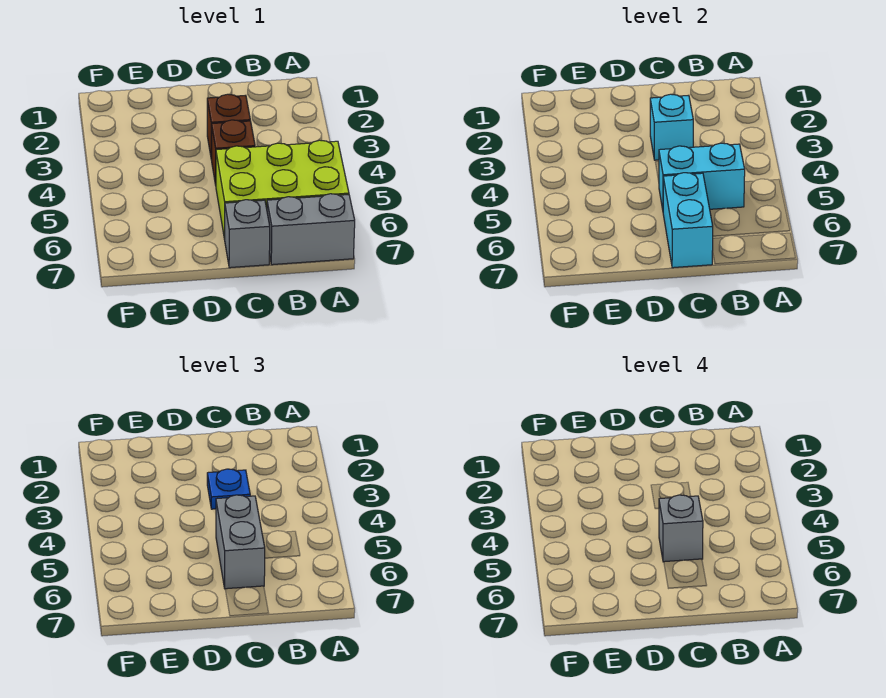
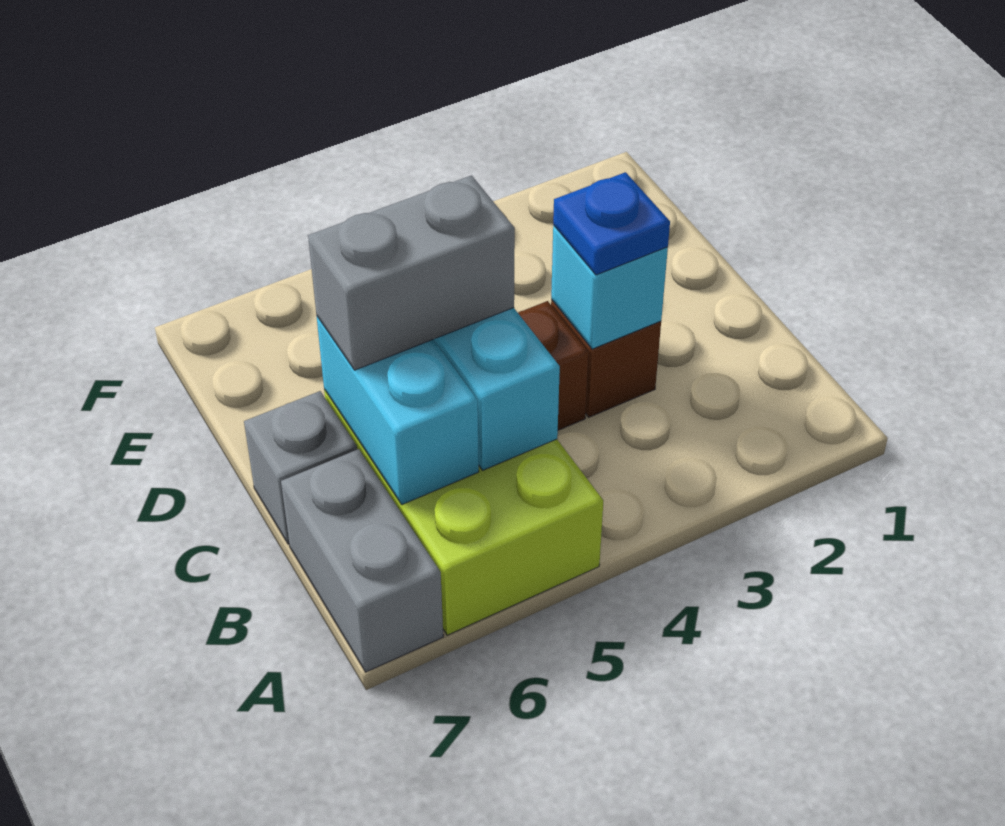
grey brick C5 level 4 -> none
cyan brick C6:C7 level 2 -> cyan brick B6:C6 level 2

